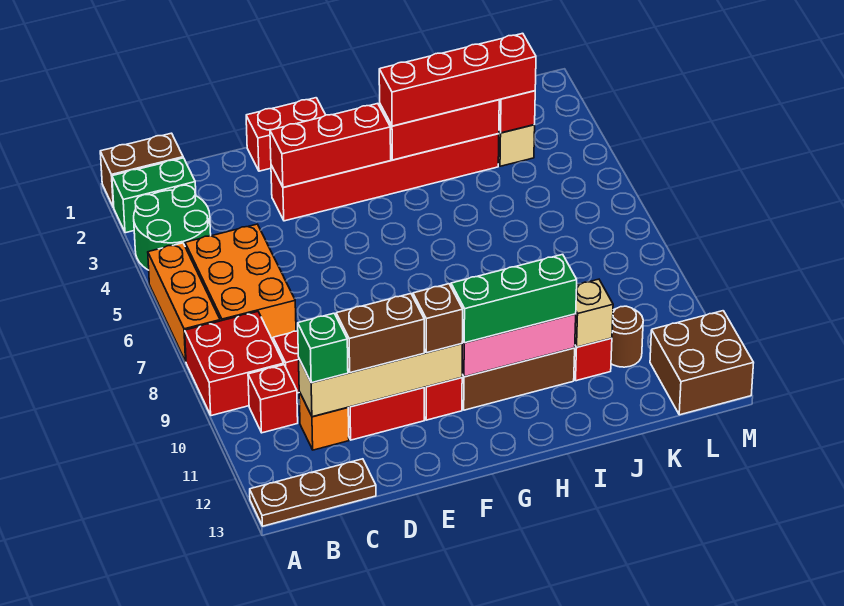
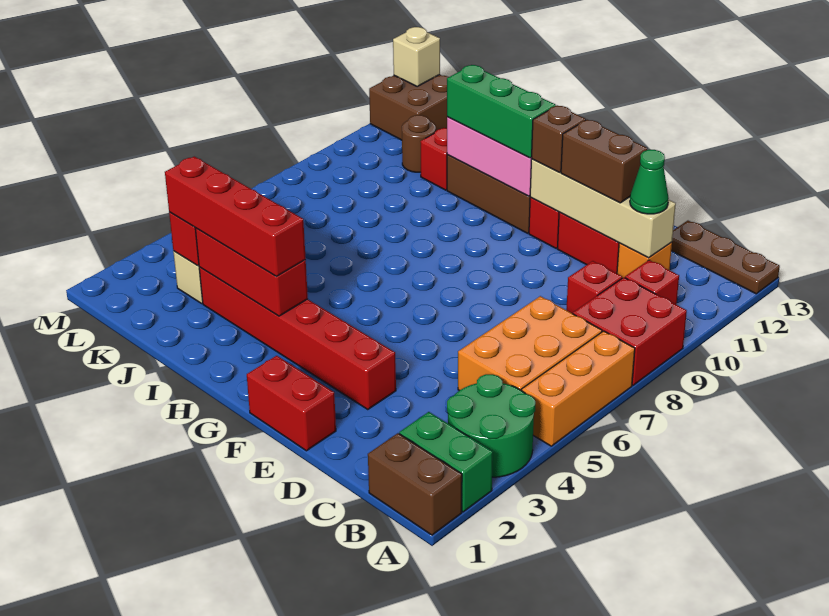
green brick C11 level 3 -> green cone C11 level 3
red brick E3:G3 level 2 -> none
tan brick J11 level 2 -> tan brick M13 level 2

